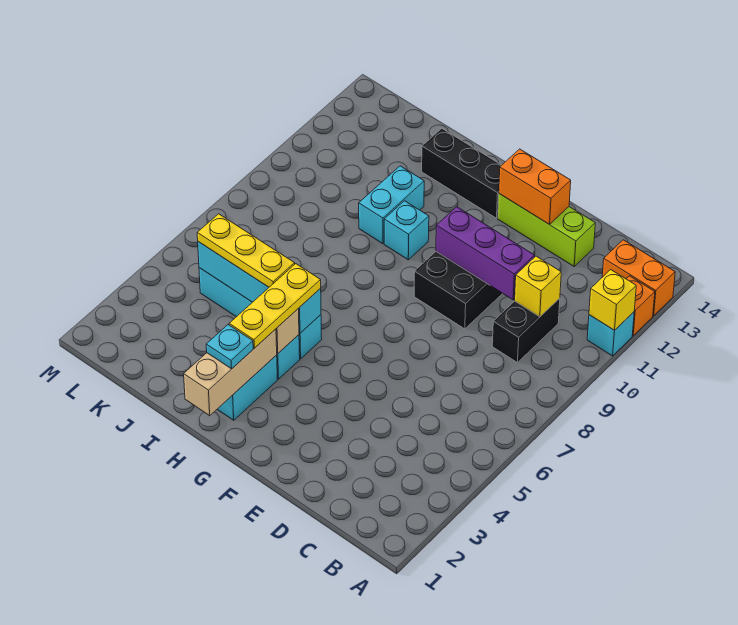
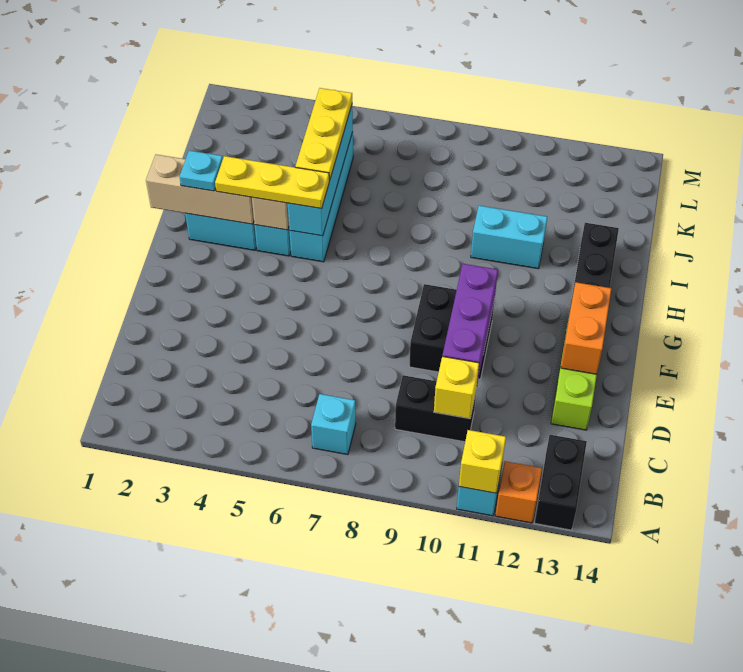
orange brick A13:B13 level 1 -> black brick A13:B13 level 1
cyan brick H10 level 1 -> cyan brick B7 level 1

